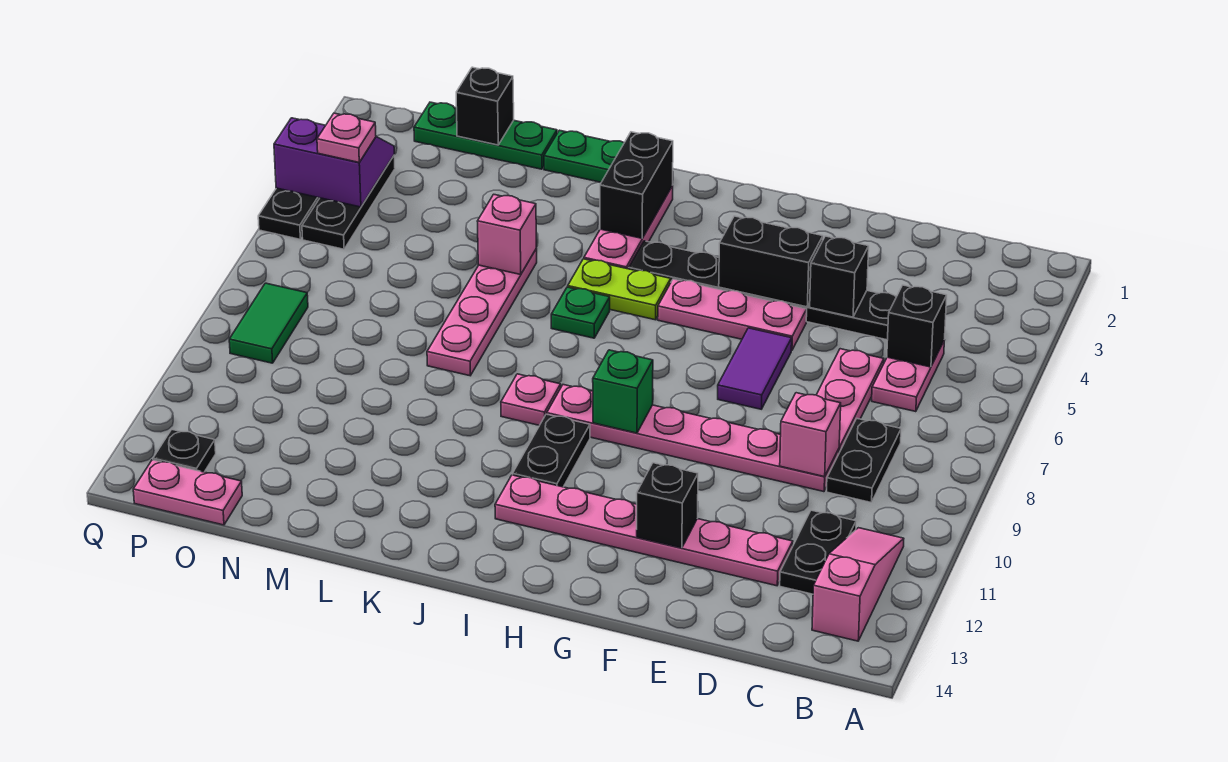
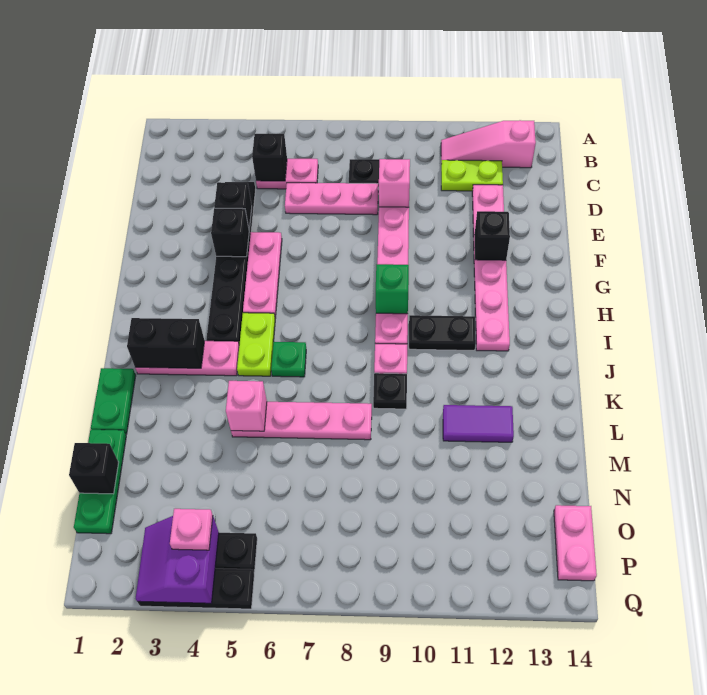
black plate C11:C12 level 1 -> lime plate C11:C12 level 1
black brick F4:G4 level 2 -> black brick F4 level 2
purple tile F6:F7 level 1 -> purple tile L11:L12 level 1
green tile P8:P9 level 1 -> none
black plate P13 level 1 -> black plate K9 level 1

